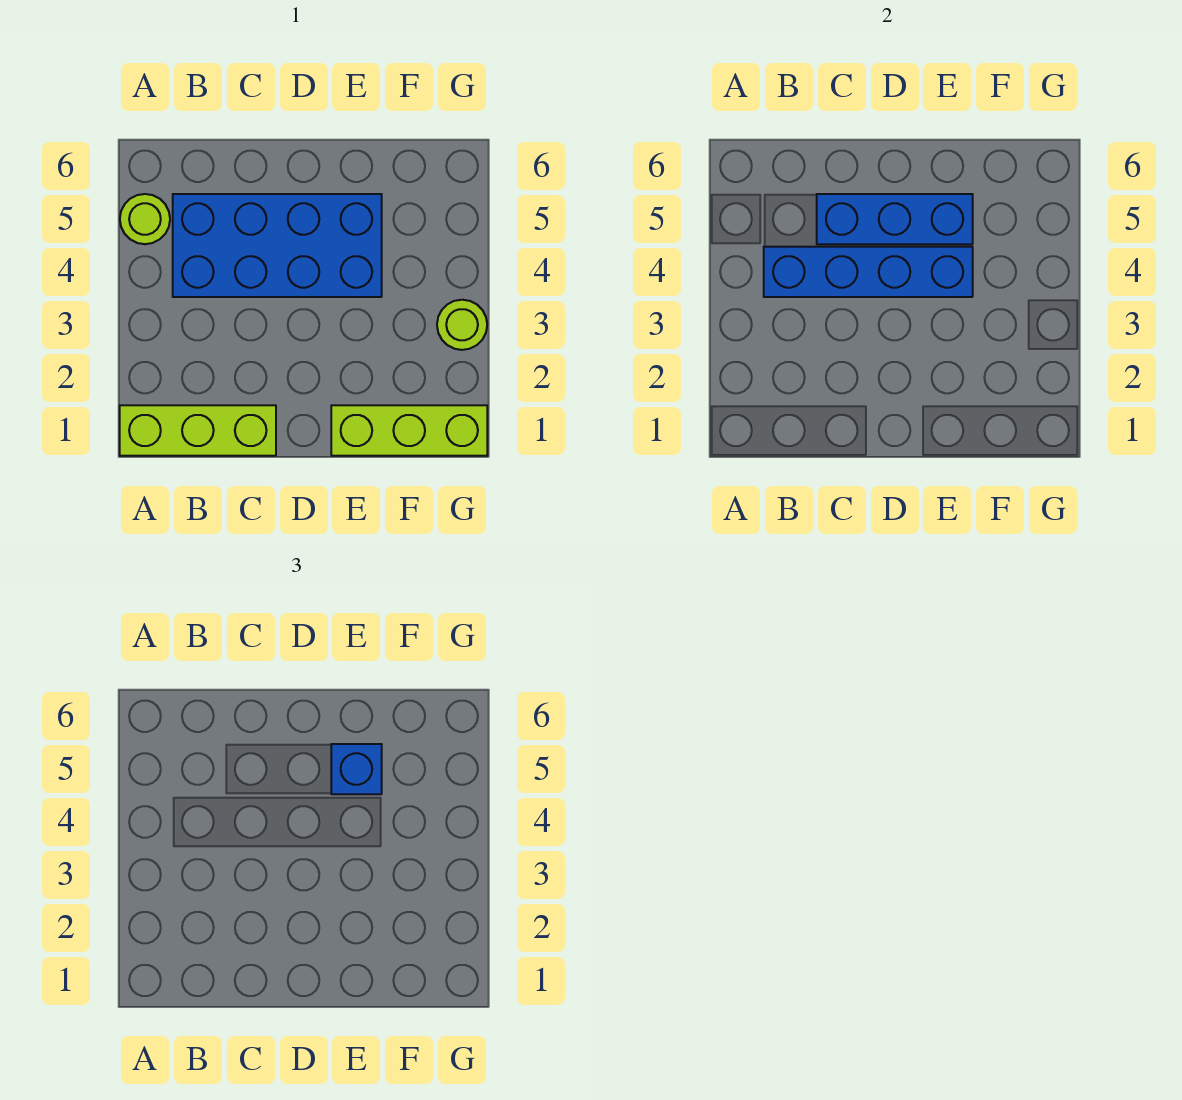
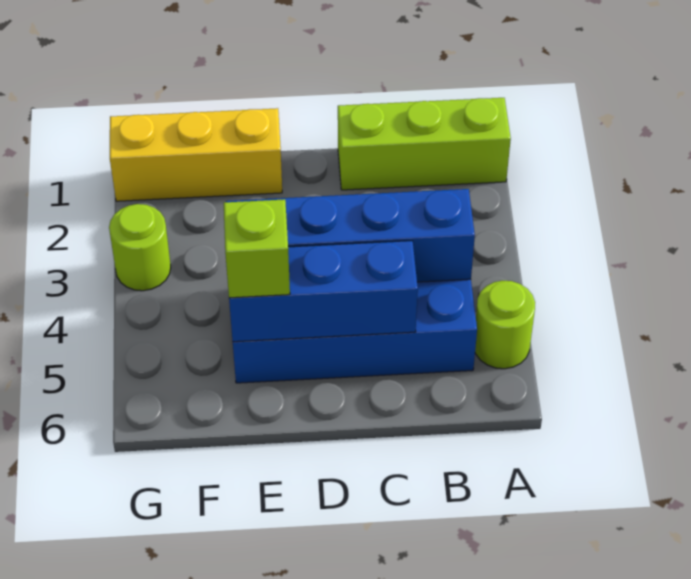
lime brick E1:G1 level 1 -> yellow brick E1:G1 level 1
blue brick E5 level 3 -> lime brick E5 level 3

